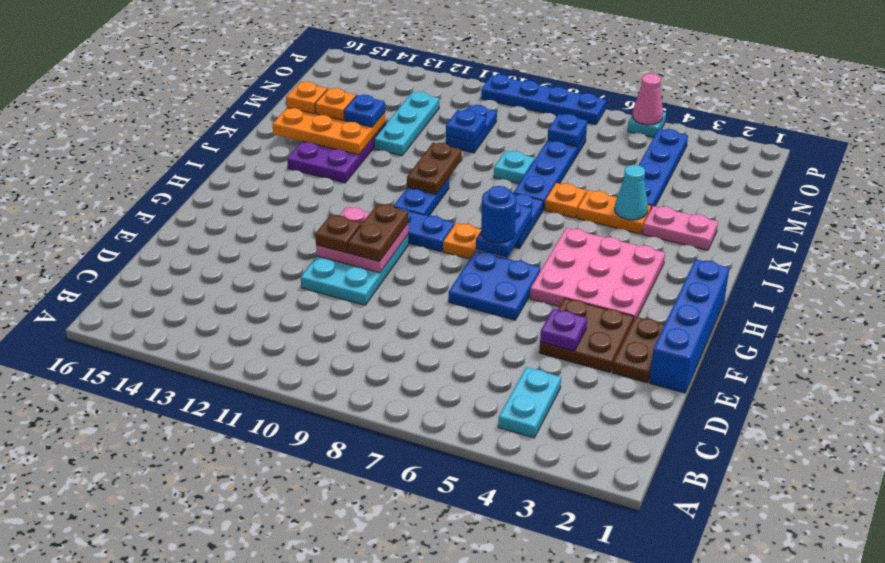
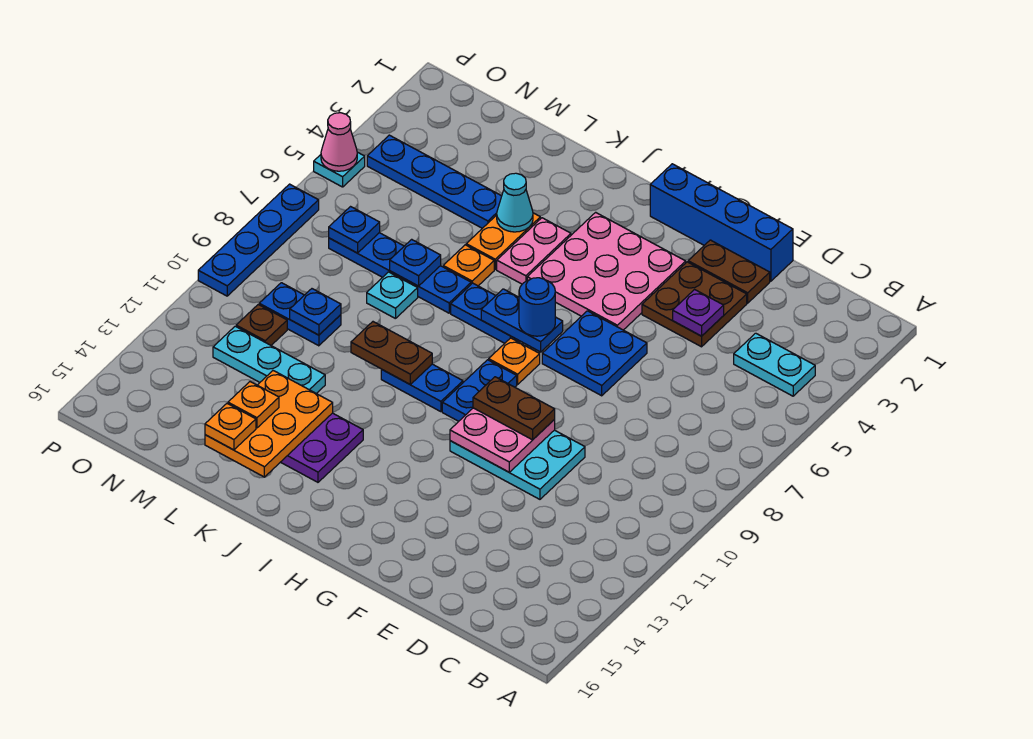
brown plate F11 level 3 -> brown plate N11 level 1
pink plate K2:K3 level 1 -> pink plate J4:J5 level 1
blue plate L13 level 3 -> blue plate L7 level 2

